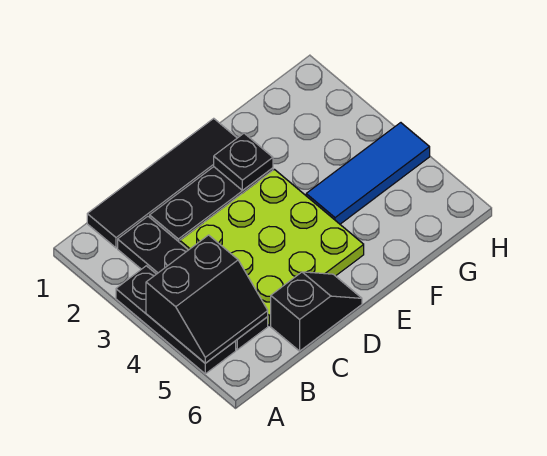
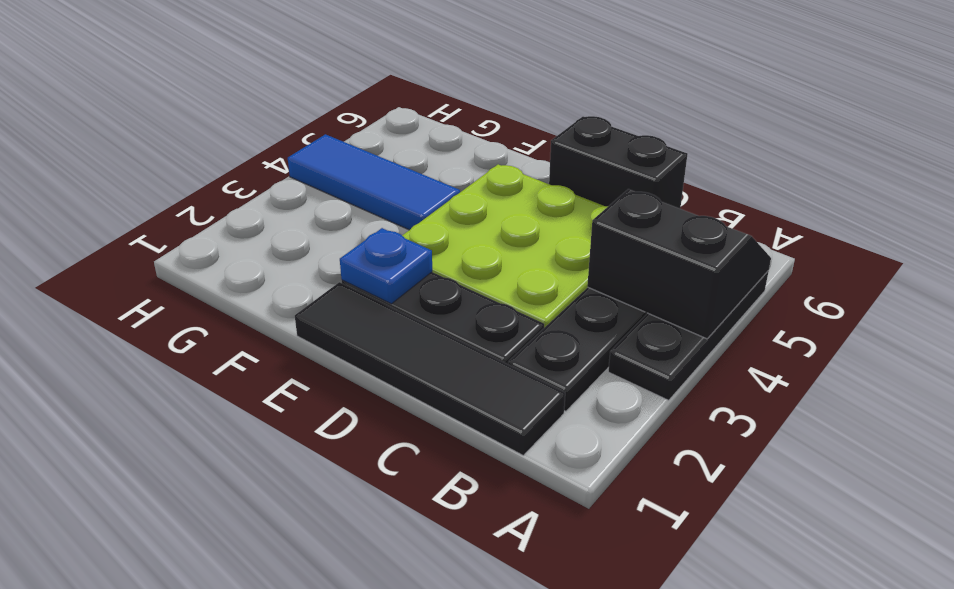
black slope C6:D6 level 1 top C -> black brick C6:D6 level 1
black plate E2 level 2 -> blue plate E2 level 2

